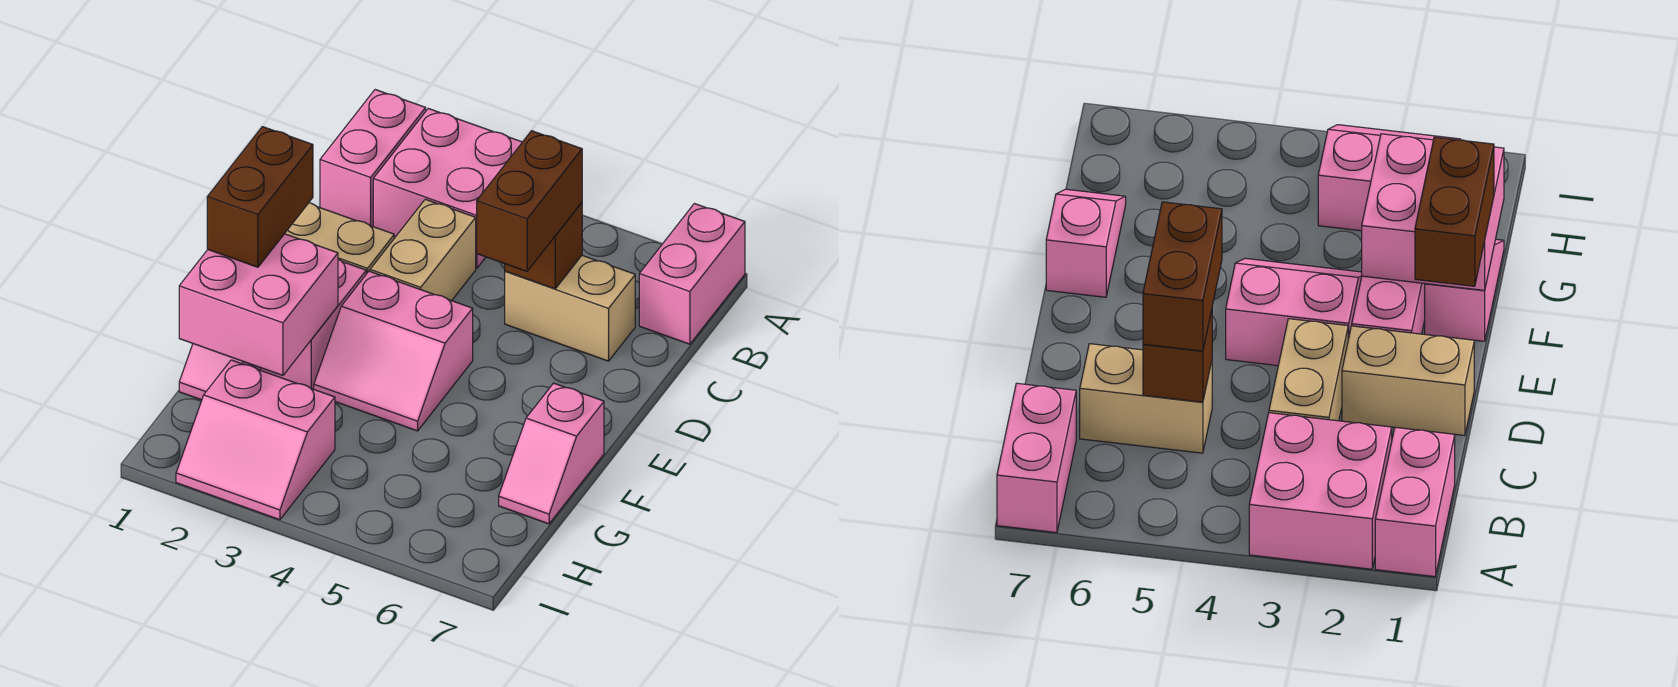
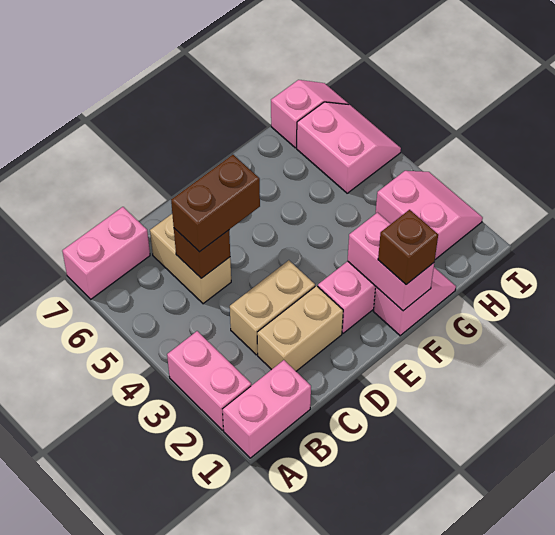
pink brick A2:B3 level 1 -> pink brick A2:A3 level 1
tan brick D1:D2 level 1 -> tan brick C2:D2 level 1
brown brick E1:F1 level 3 -> brown brick F1 level 3
pink slope E3:F4 level 1 top E -> pink slope H5:I6 level 1 top H
pink brick F1:G2 level 2 -> pink brick F1:F2 level 2
pink slope F7:G7 level 1 top F -> pink slope H7:I7 level 1 top H

